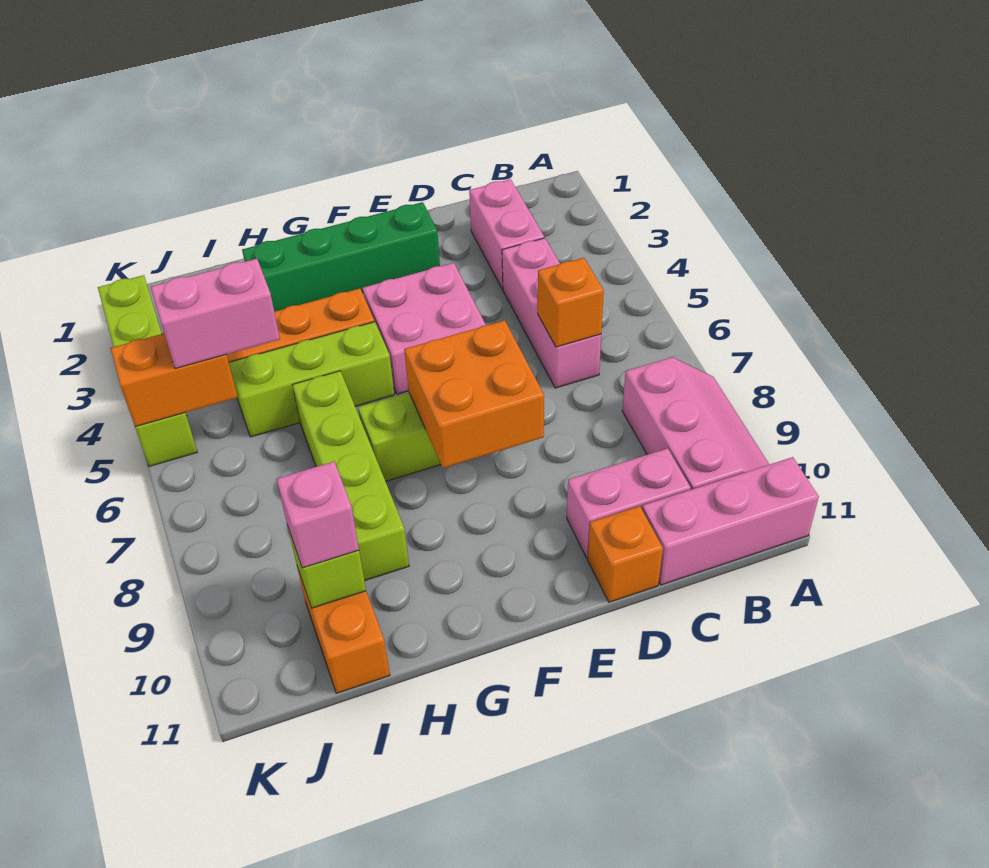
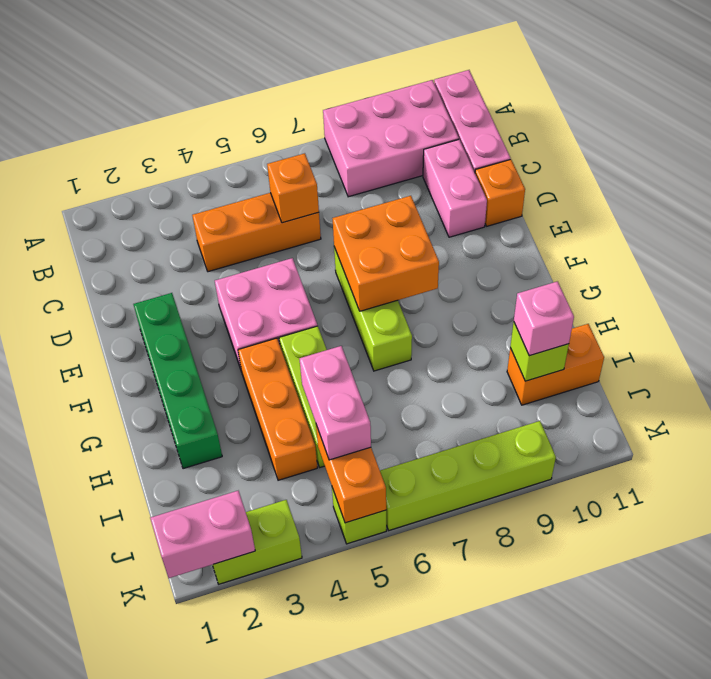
pink slope A8:B10 level 1 top B -> pink brick A8:B10 level 1
pink brick C2:C3 level 1 -> pink brick K1:K2 level 2
pink brick C4:C6 level 1 -> orange brick C4:C6 level 1
lime brick H6:H9 level 1 -> lime brick K6:K9 level 1

